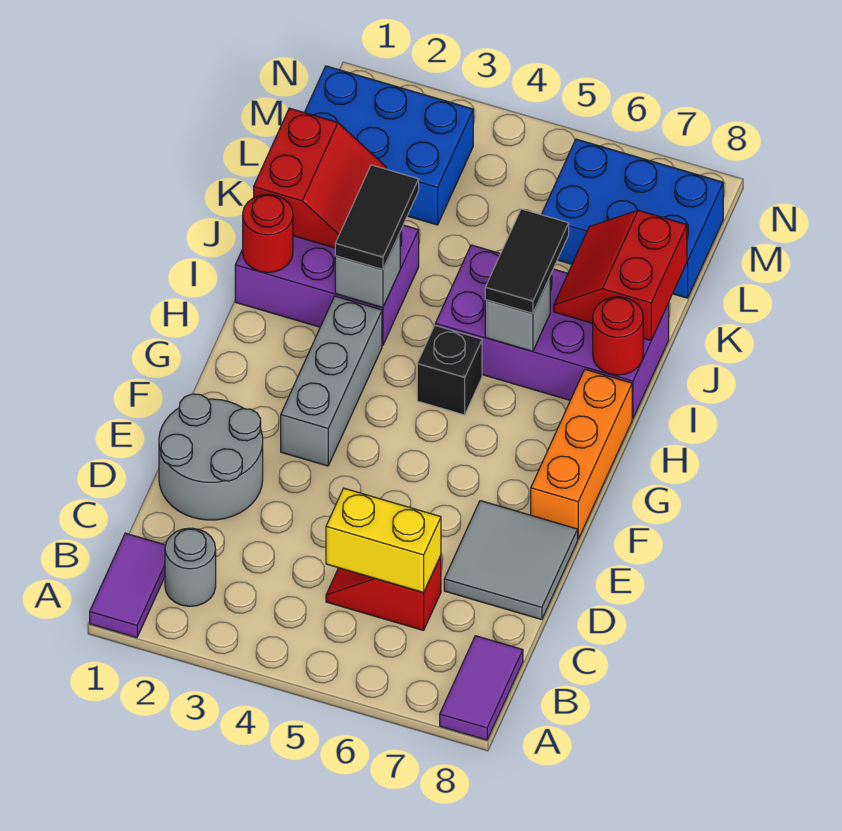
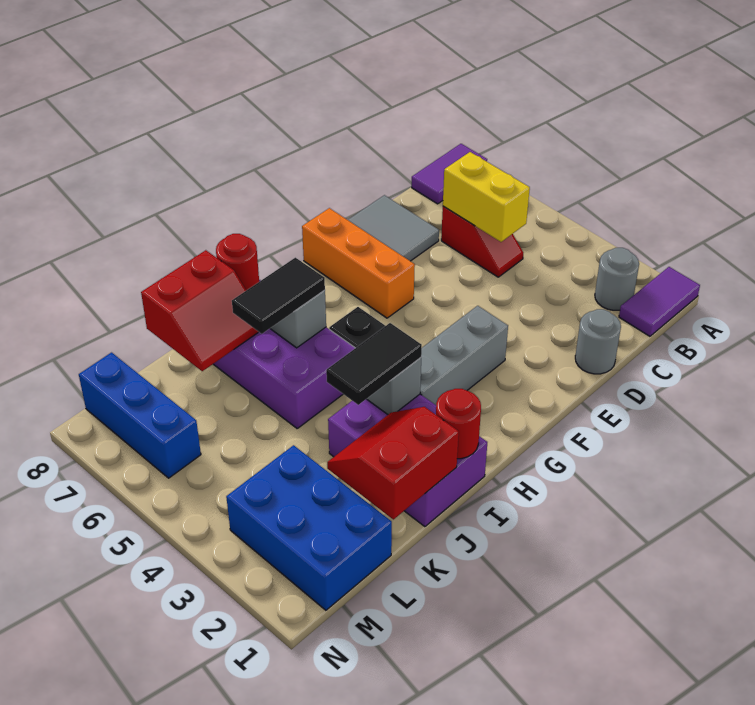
grey round brick D1:E2 level 1 -> grey round brick D1 level 1
orange brick F8:H8 level 1 -> orange brick F6:F8 level 1
blue brick L6:M8 level 1 -> blue brick M6:M8 level 1

